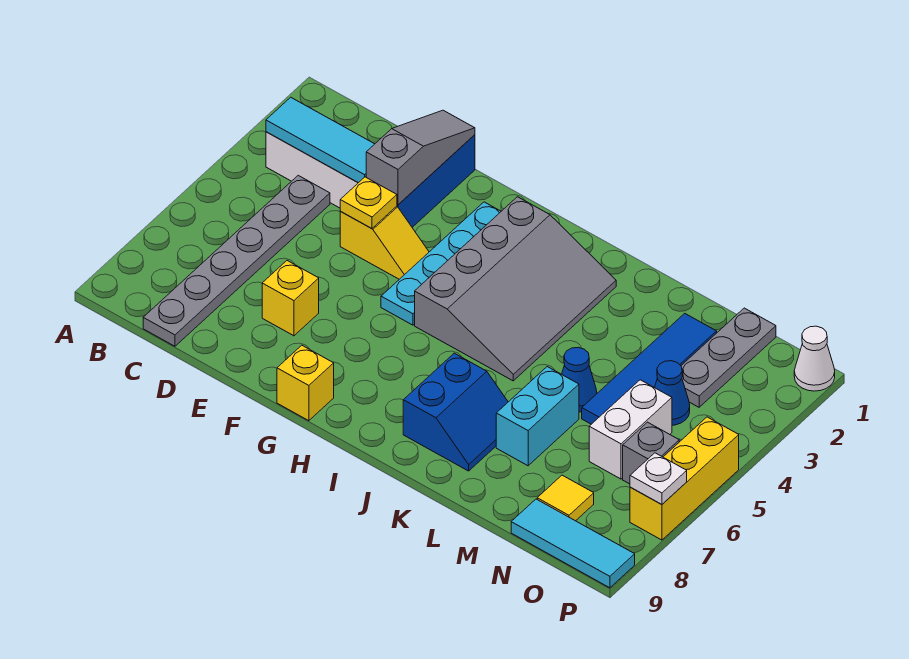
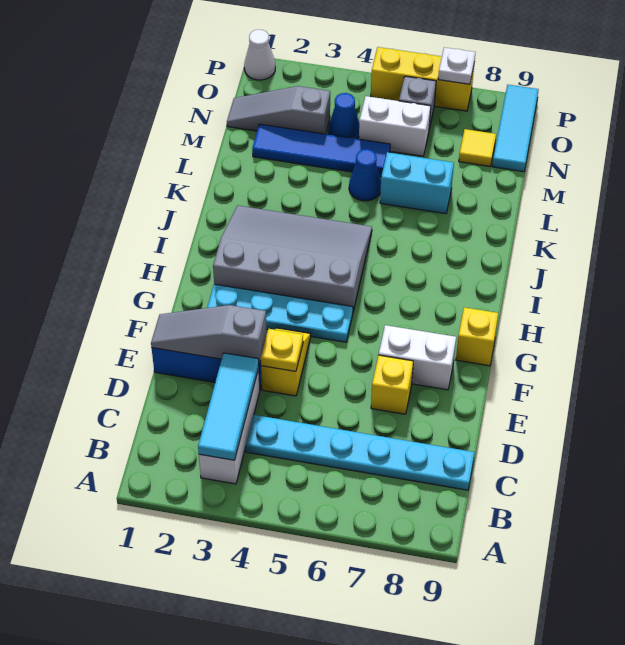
grey plate C4:C9 level 1 -> cyan plate C4:C9 level 1
none -> white brick F7:F8 level 1
blue slope J7:K8 level 1 top J -> none
grey plate N1:N3 level 1 -> grey slope N1:N3 level 1 top 3

